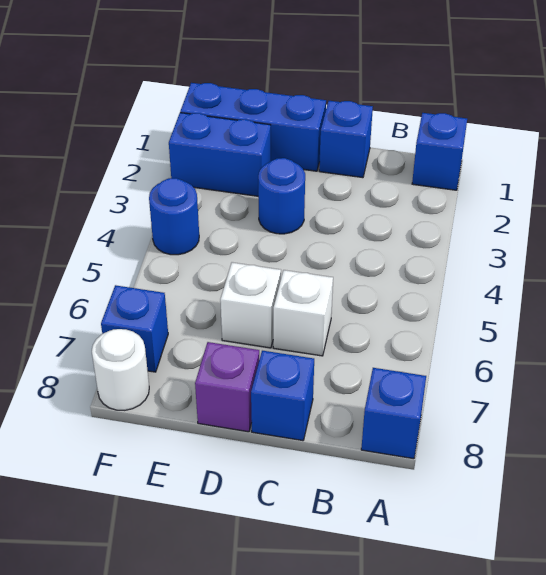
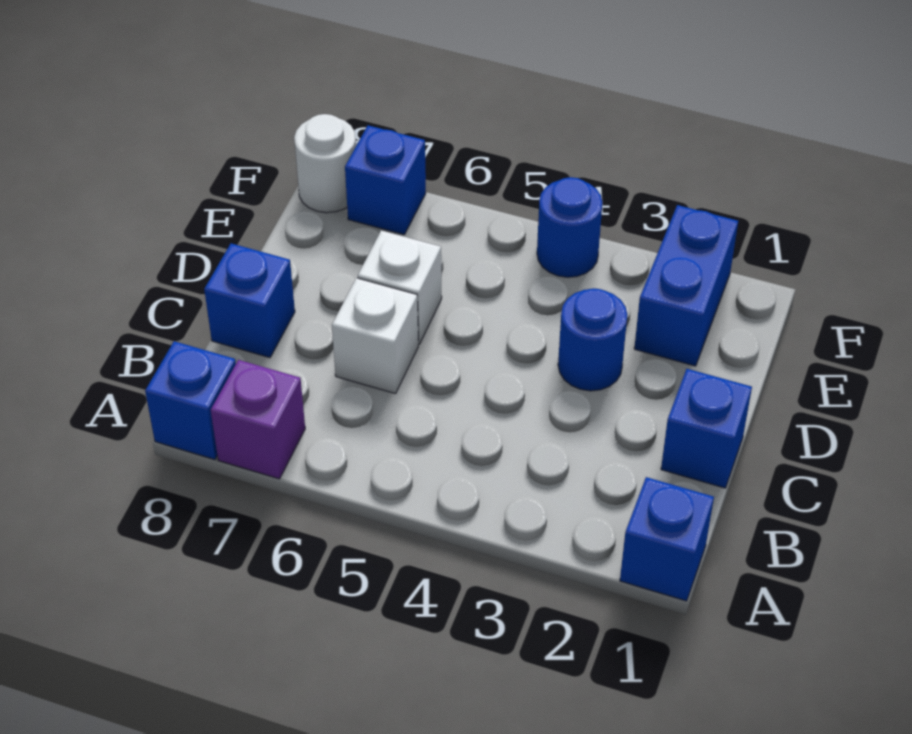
blue brick D1:F1 level 1 -> none
purple brick D8 level 1 -> purple brick A7 level 1

